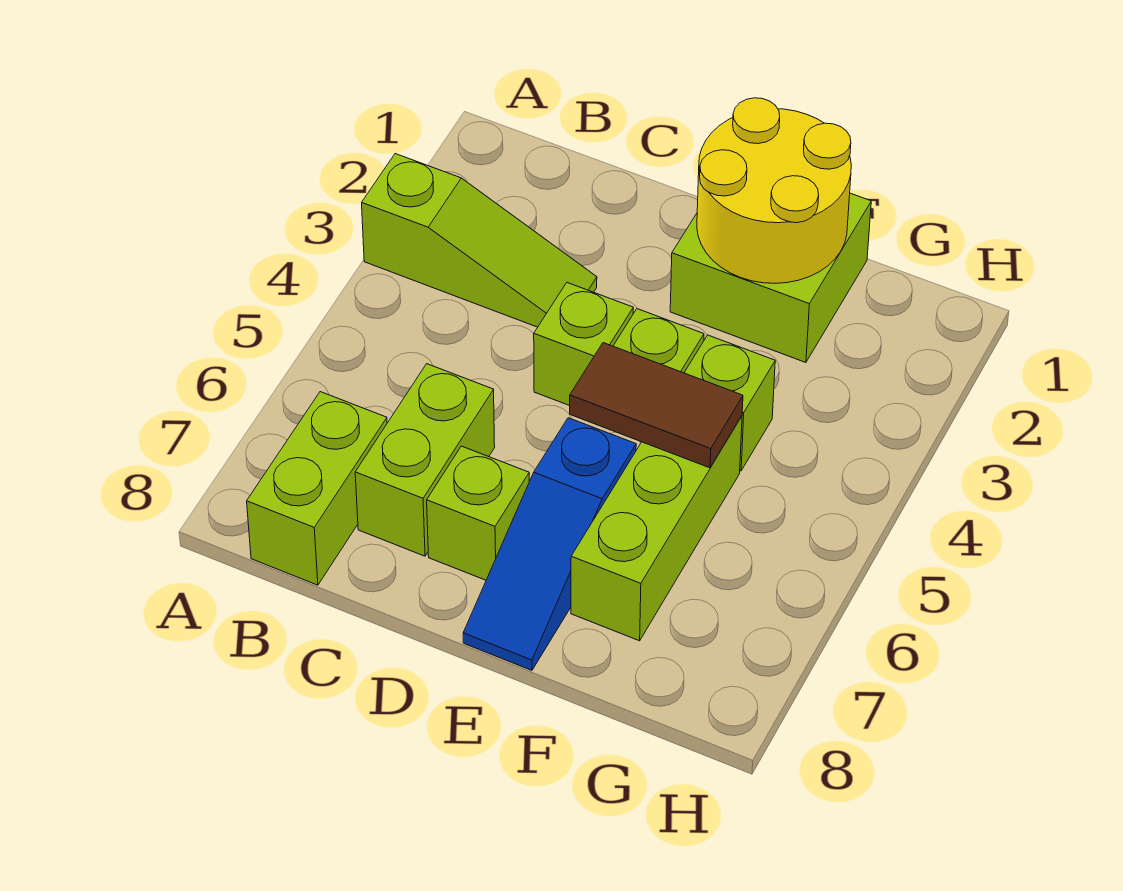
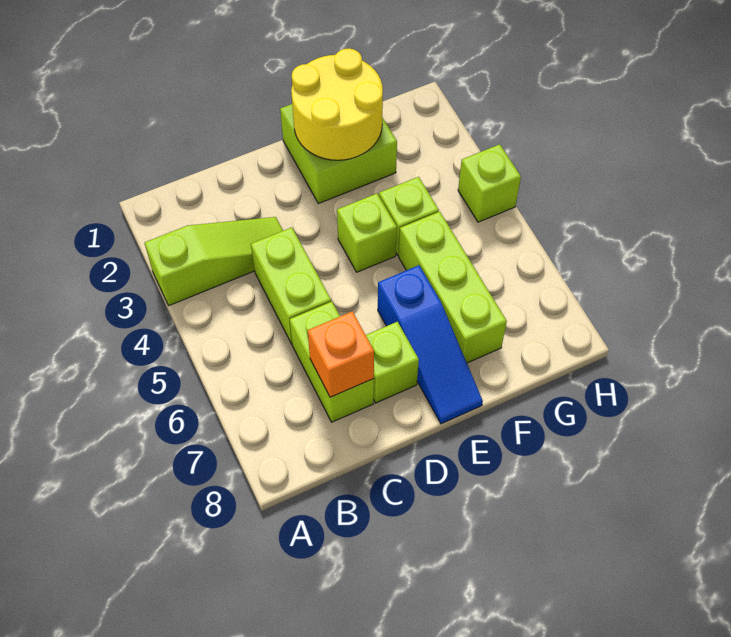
lime brick B7:B8 level 1 -> lime brick C4:C5 level 1
none -> orange brick C7 level 2
lime brick D4 level 1 -> lime brick H4 level 1
brown tile E5:F5 level 2 -> none

